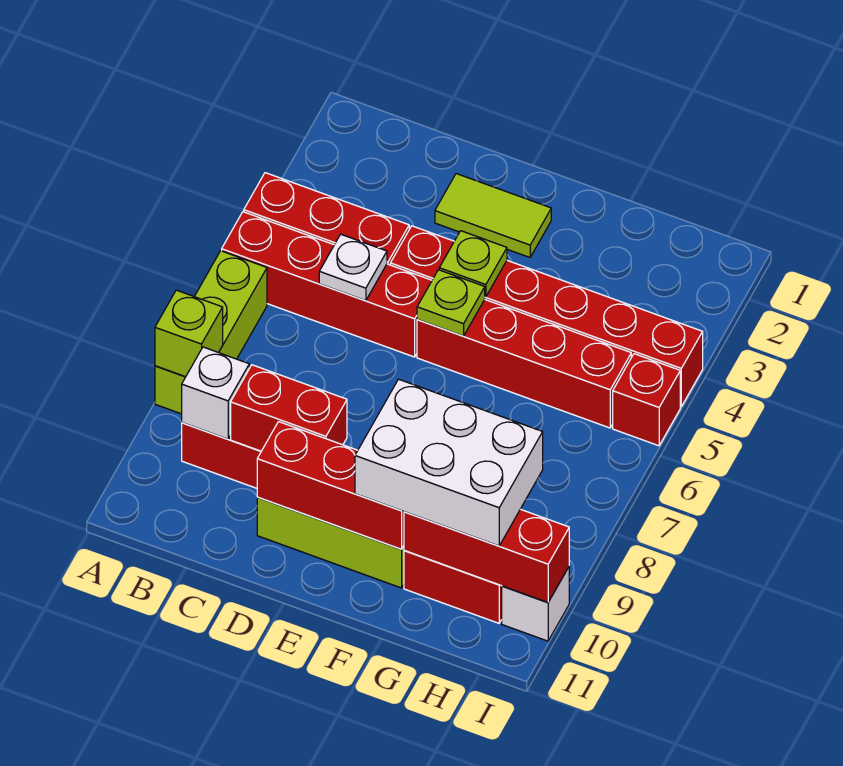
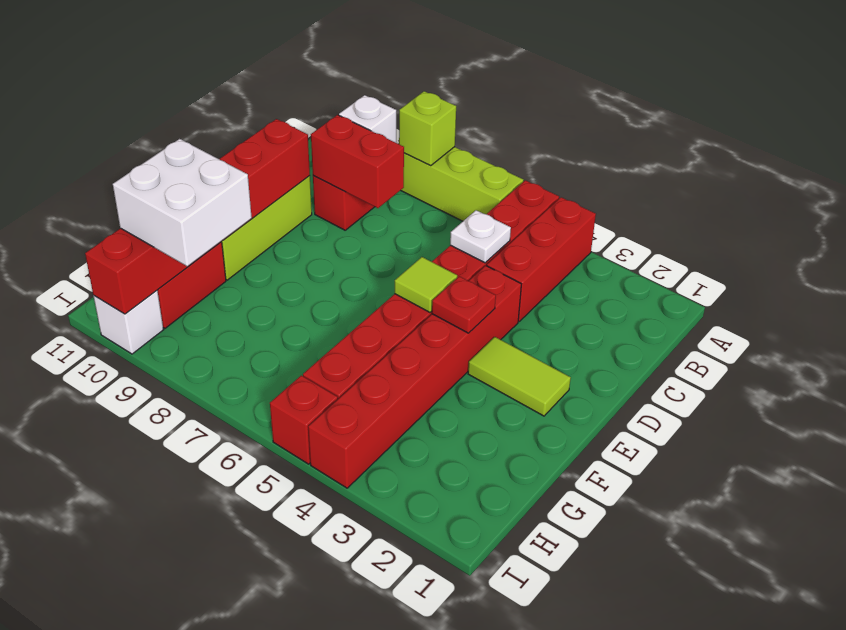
red brick C9:D9 level 2 -> red brick C8:C9 level 2
lime tile D2:E2 level 1 -> lime tile E2:E3 level 1
lime plate E4 level 2 -> red plate E4 level 2
lime plate E5 level 2 -> lime tile E5 level 2
white brick F9:H10 level 3 -> white brick G9:H10 level 3

